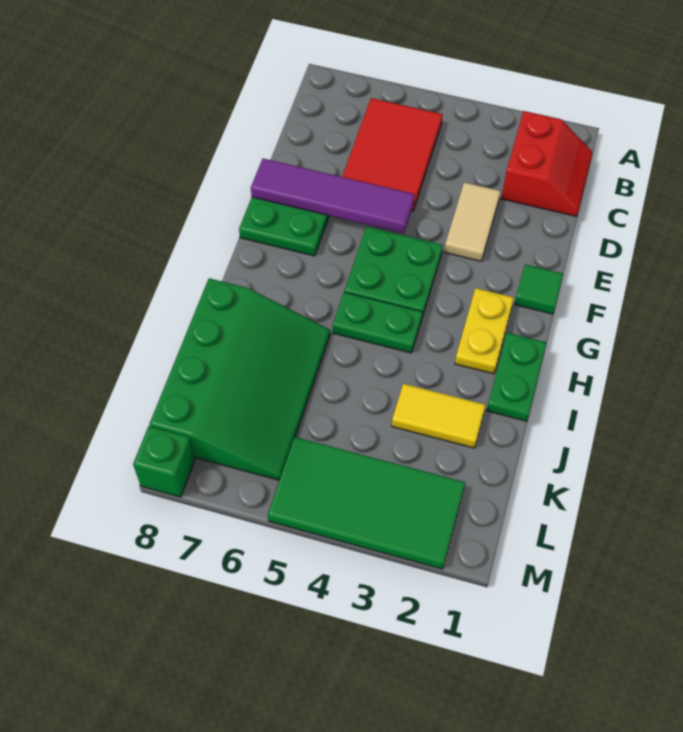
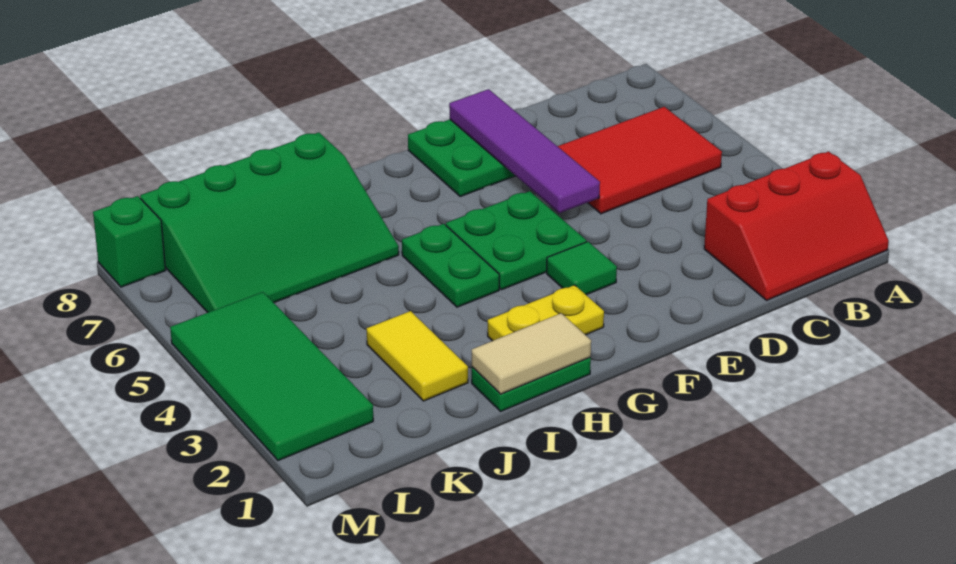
red slope B1:C2 level 1 top 2 -> red slope A1:C2 level 1 top 2
tan tile D3:E3 level 1 -> tan tile H1:I1 level 2
green tile F1 level 1 -> green tile F3 level 1

